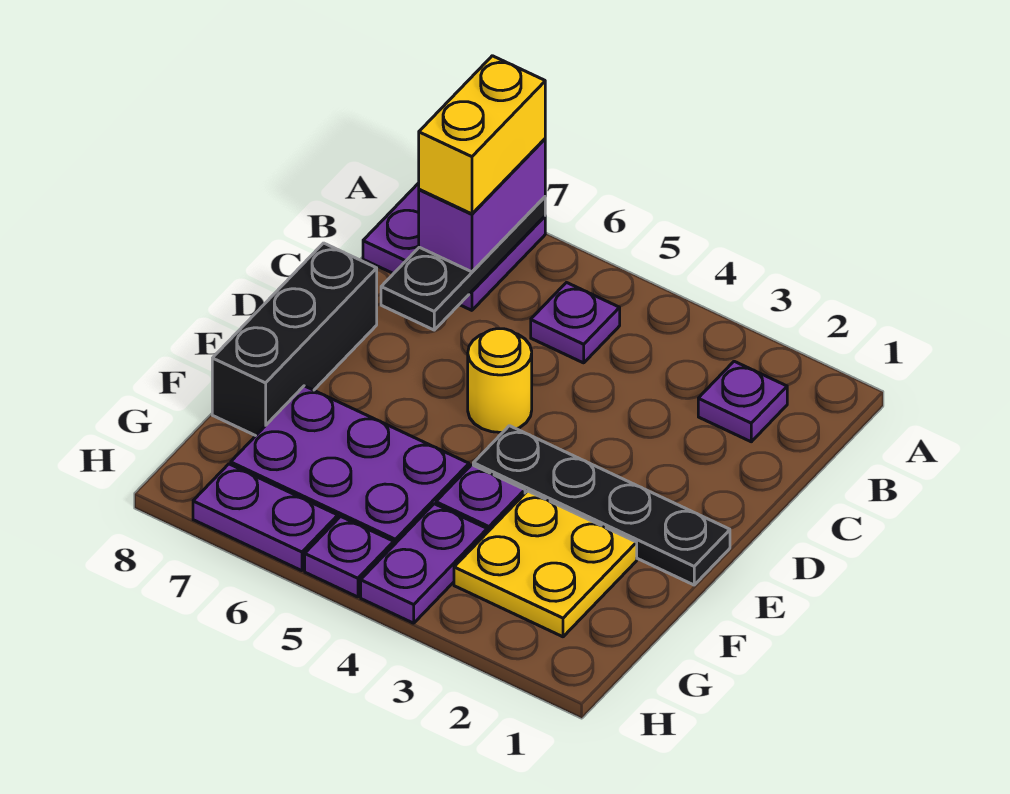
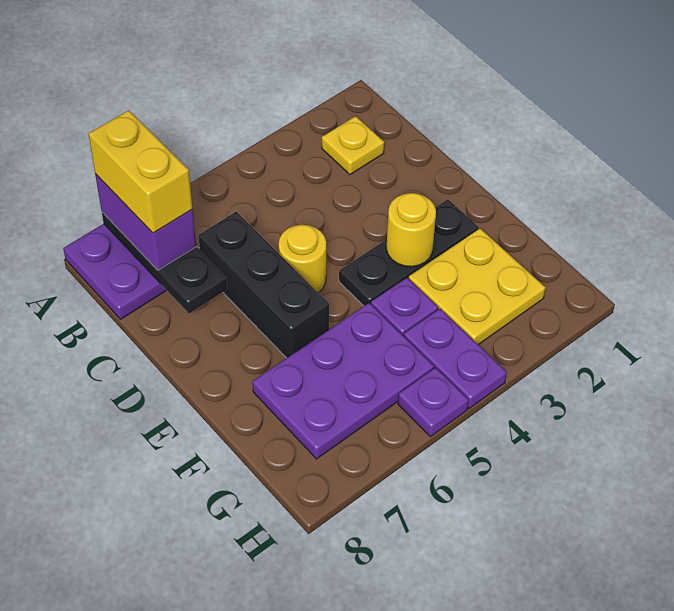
purple plate B2 level 1 -> yellow plate B2 level 1
purple plate B5 level 1 -> none
black brick D8:F8 level 1 -> black brick C6:E6 level 1
black plate E1:E4 level 1 -> black plate E2:E4 level 1
none -> yellow round brick E3 level 2
purple plate H6:H7 level 1 -> none

